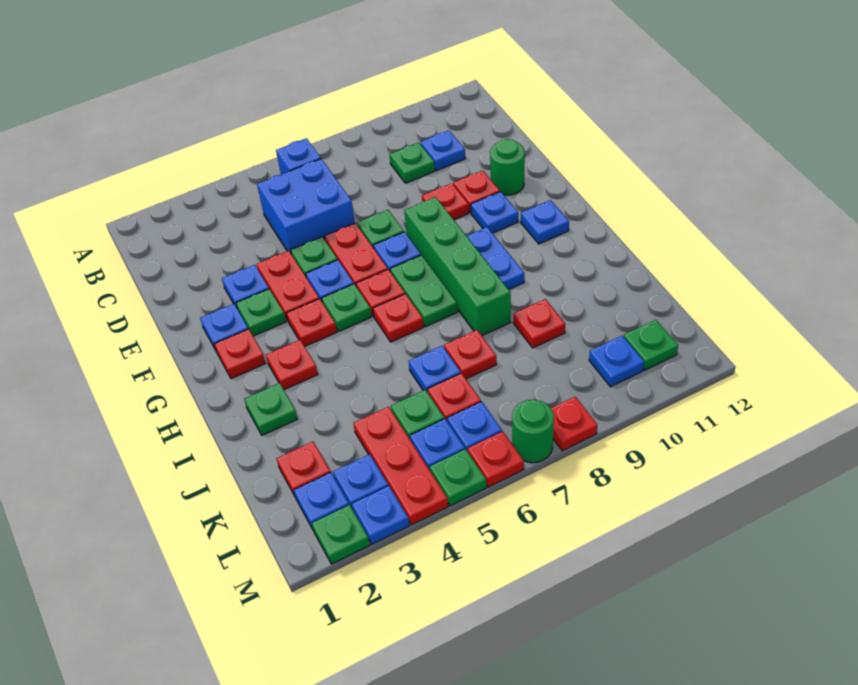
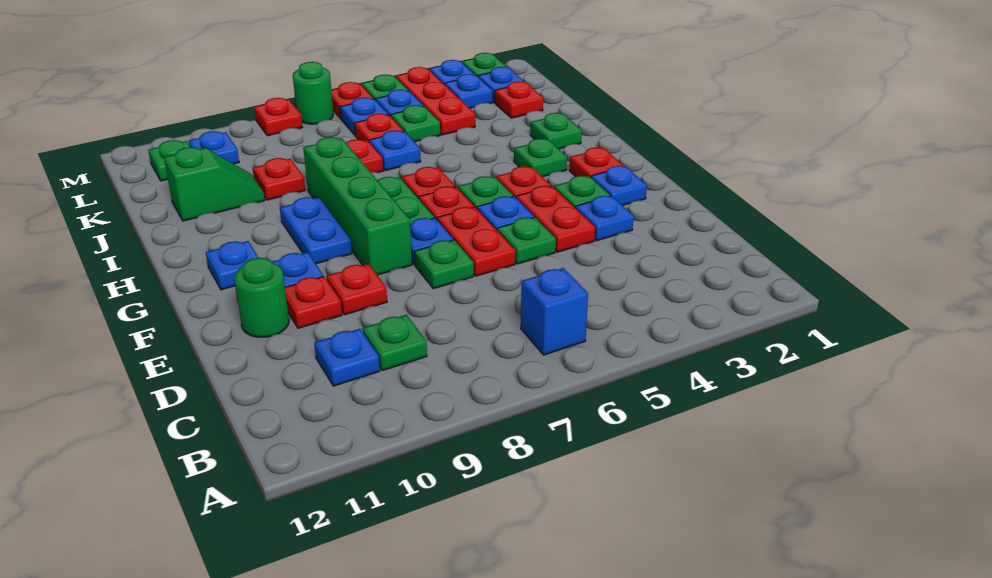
blue brick C5:D6 level 1 -> none
red plate H3 level 1 -> green plate H3 level 1
none -> green slope J10:J11 level 1 top 11

